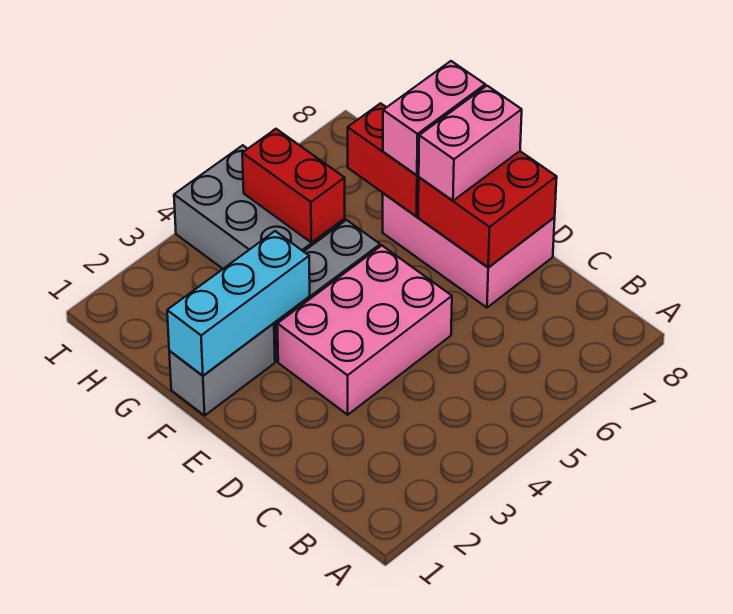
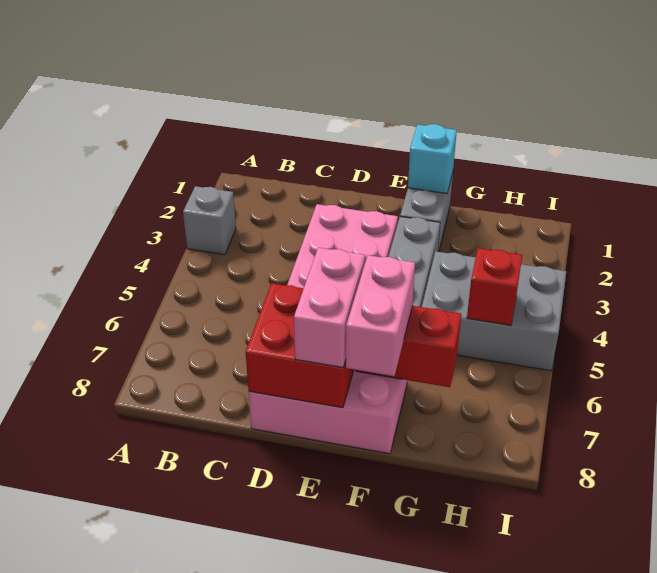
none -> grey brick A3 level 1
cyan brick F1:F3 level 2 -> cyan brick F1 level 2
red brick G5:H5 level 2 -> red brick H5 level 2

